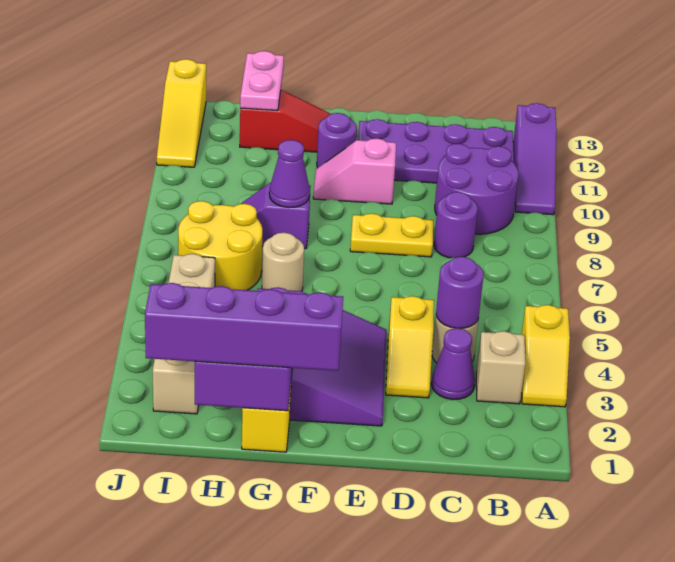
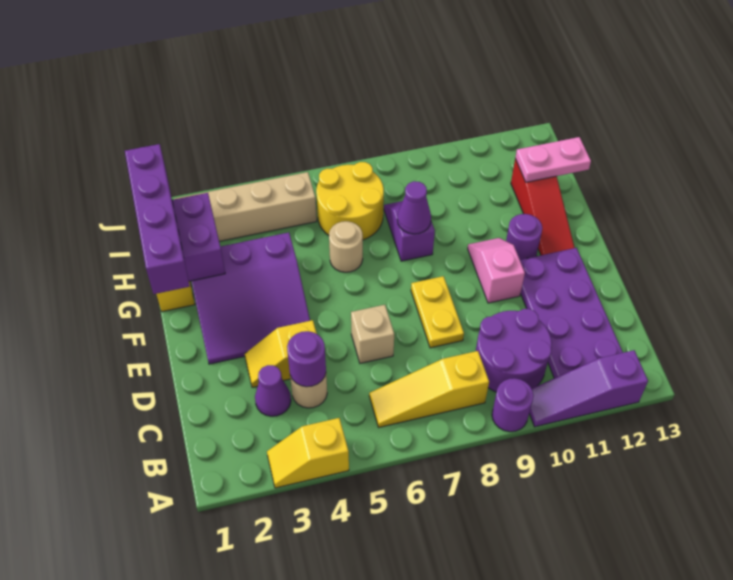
tan brick B3 level 1 -> tan brick D6 level 1
purple round brick C8 level 1 -> purple round brick A9 level 1
yellow slope J11:J13 level 1 top 13 -> yellow slope B6:B8 level 1 top 8

